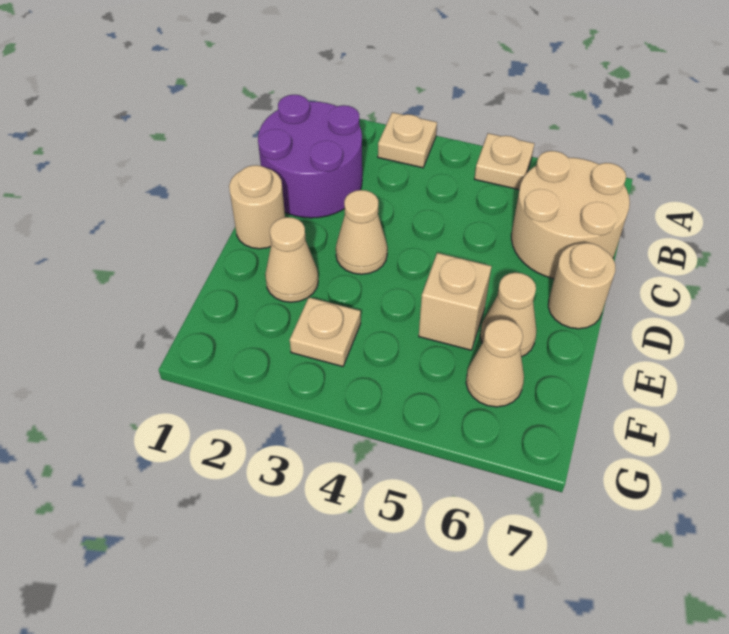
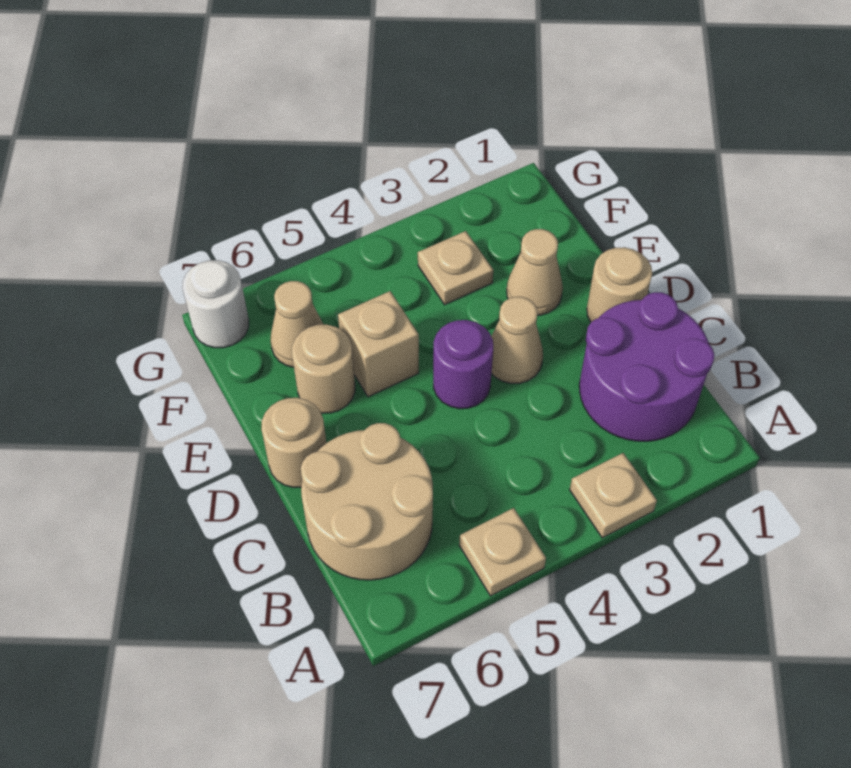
none -> purple round brick D4 level 1
tan cone E6 level 1 -> tan round brick E6 level 1
none -> white round brick G7 level 1

